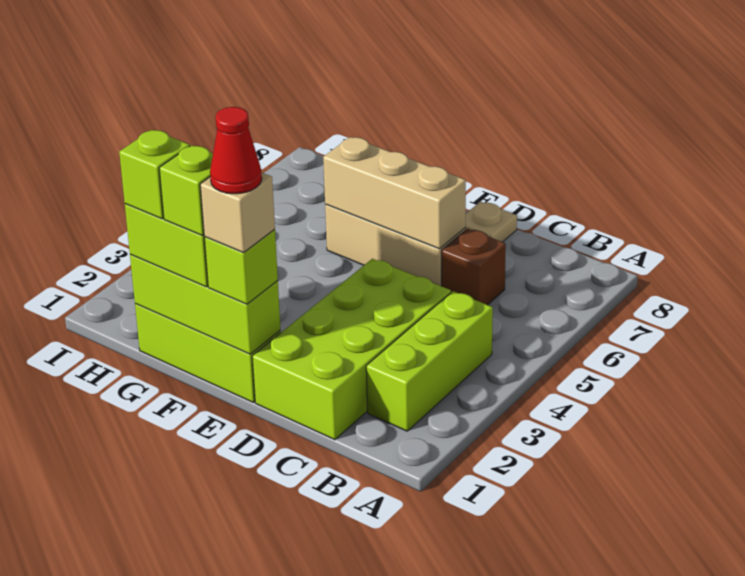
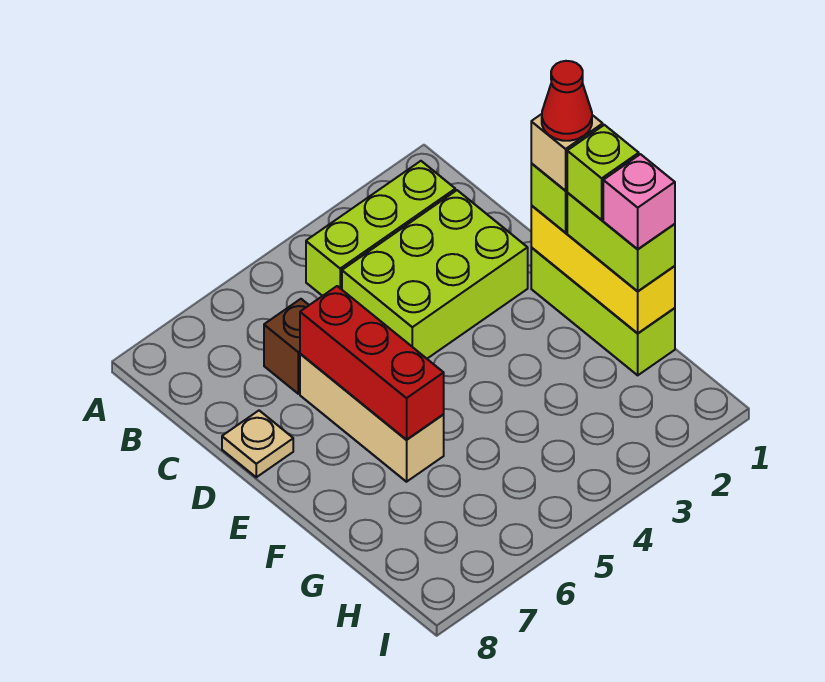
lime brick C1:D4 level 1 -> lime brick C2:D4 level 1
tan brick D6:F6 level 2 -> red brick D6:F6 level 2
lime brick E1:G1 level 2 -> yellow brick E1:G1 level 2
lime brick G1 level 4 -> pink brick G1 level 4

